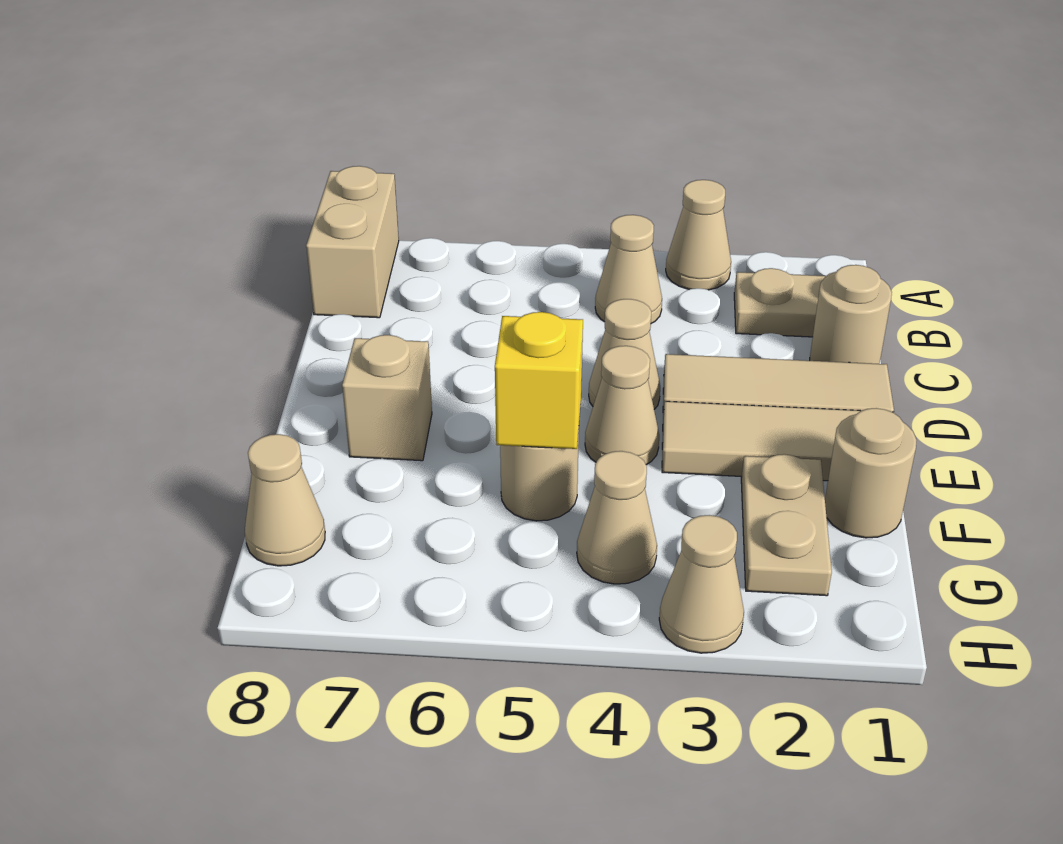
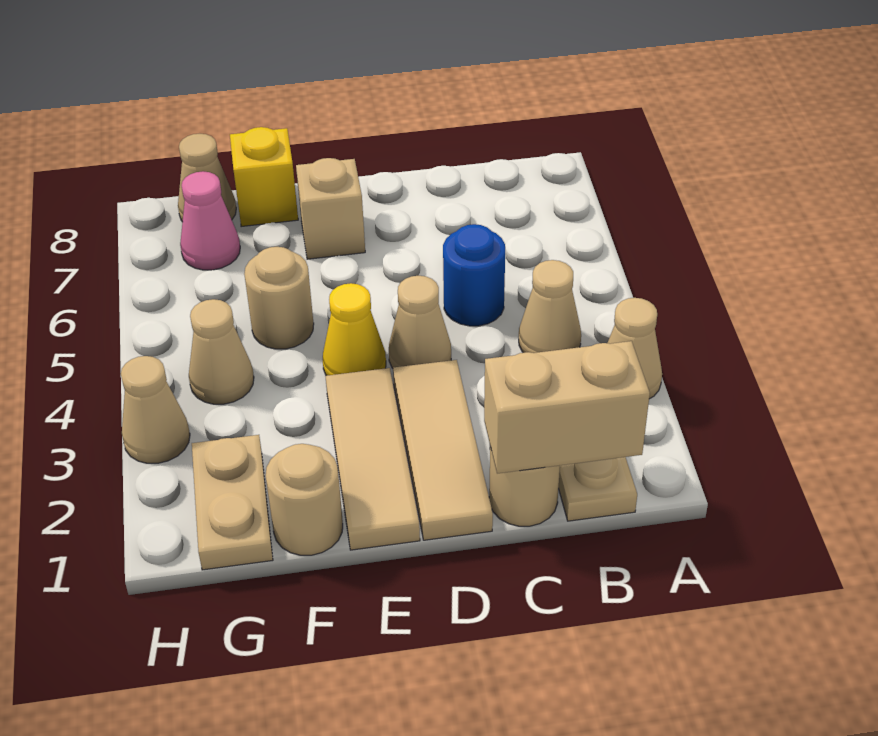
tan brick A8:B8 level 1 -> tan brick B1:C1 level 2
none -> blue round brick C5 level 1
tan cone E4 level 1 -> yellow cone E4 level 1
tan plate F2:G2 level 1 -> tan plate G1:G2 level 1
yellow brick F5 level 2 -> yellow brick F8 level 1
none -> pink cone G7 level 1

